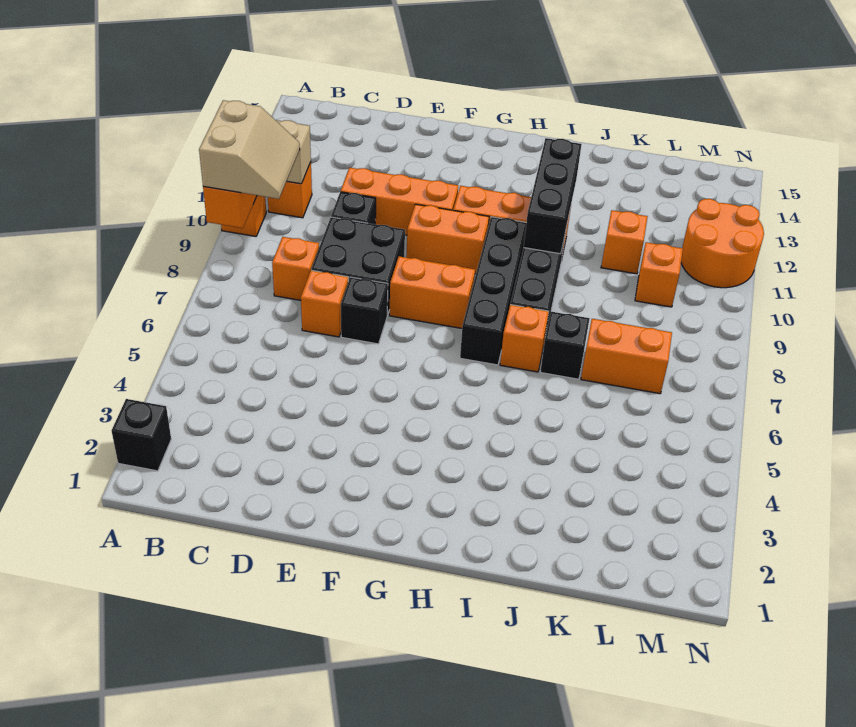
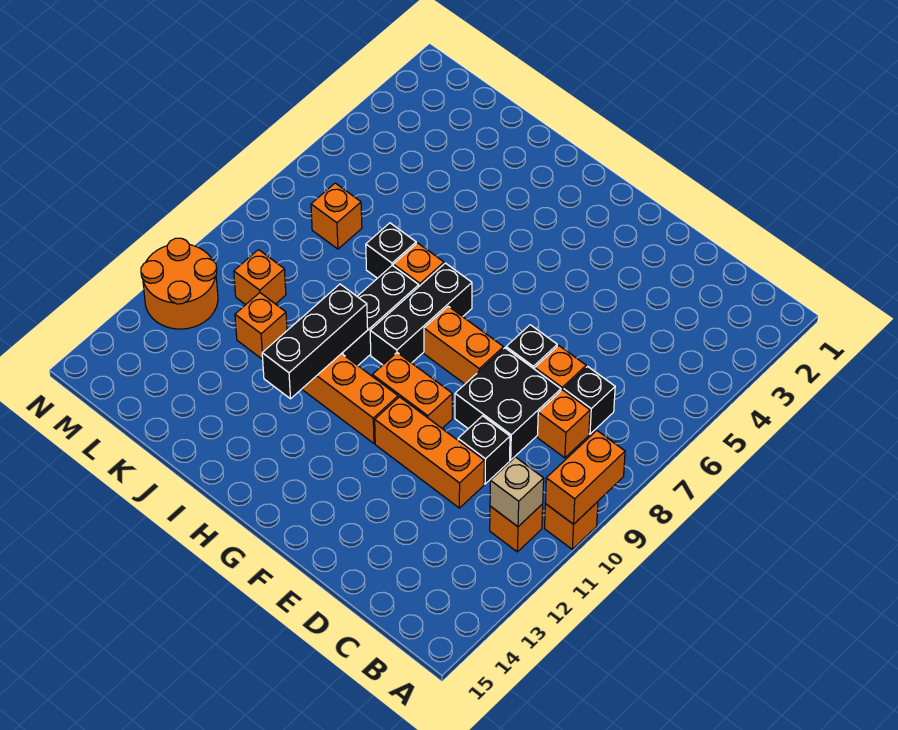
black brick A2 level 1 -> black brick C7 level 1
tan slope A9:B10 level 3 top A -> none
black brick H7:H10 level 1 -> black brick H7:H9 level 1
orange brick K7:L7 level 1 -> orange brick L7 level 1

